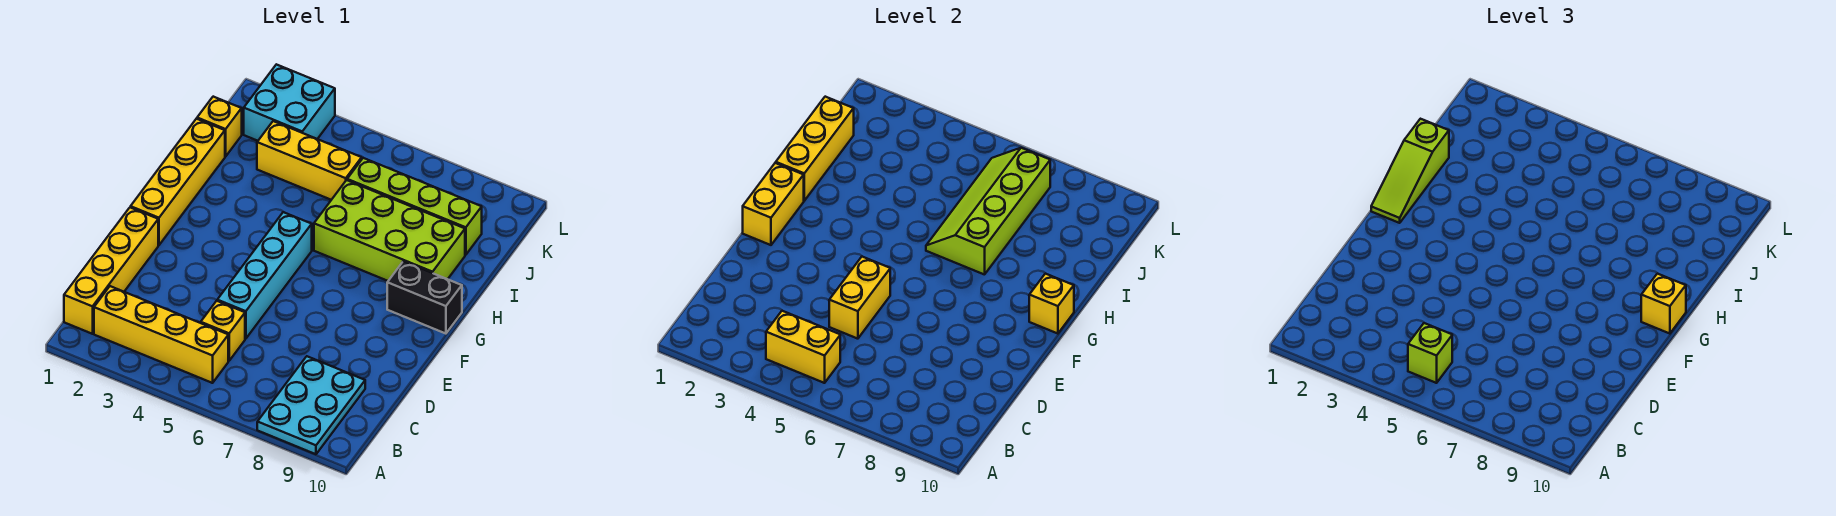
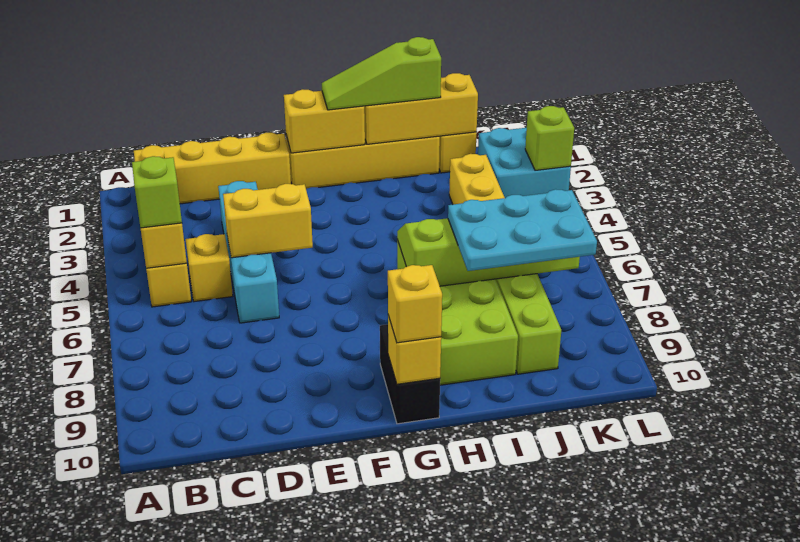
cyan plate A8:C9 level 1 -> cyan plate I7:K8 level 3
cyan brick D5:G5 level 1 -> cyan brick D3:D6 level 1
none -> lime brick L3 level 2

